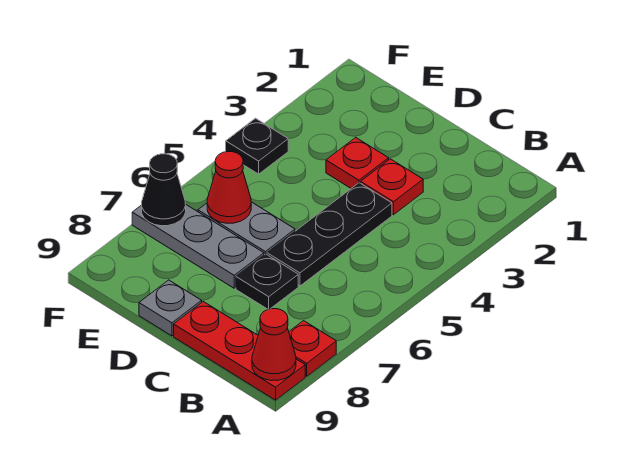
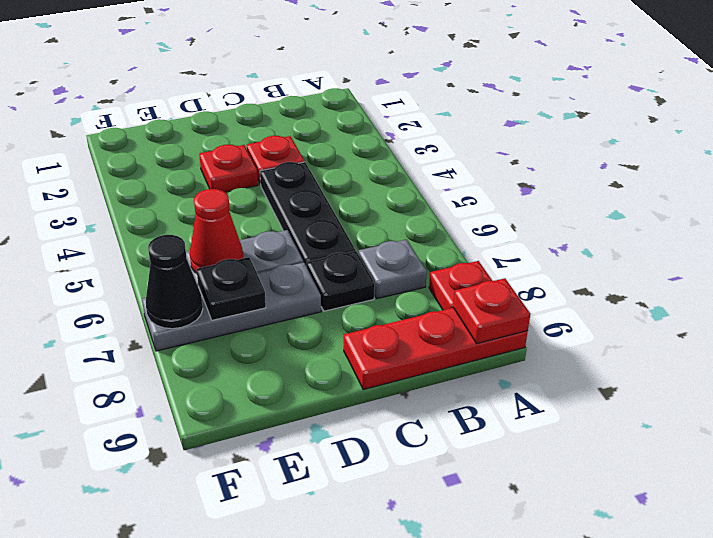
red cone A9 level 2 -> red plate A9 level 2
grey plate D9 level 1 -> grey plate B7 level 1
black plate F4 level 1 -> black plate E7 level 2

